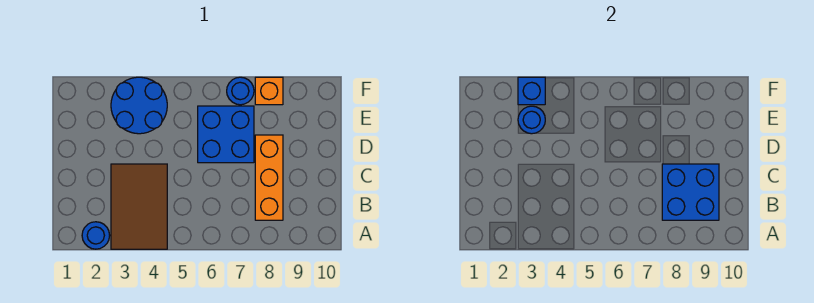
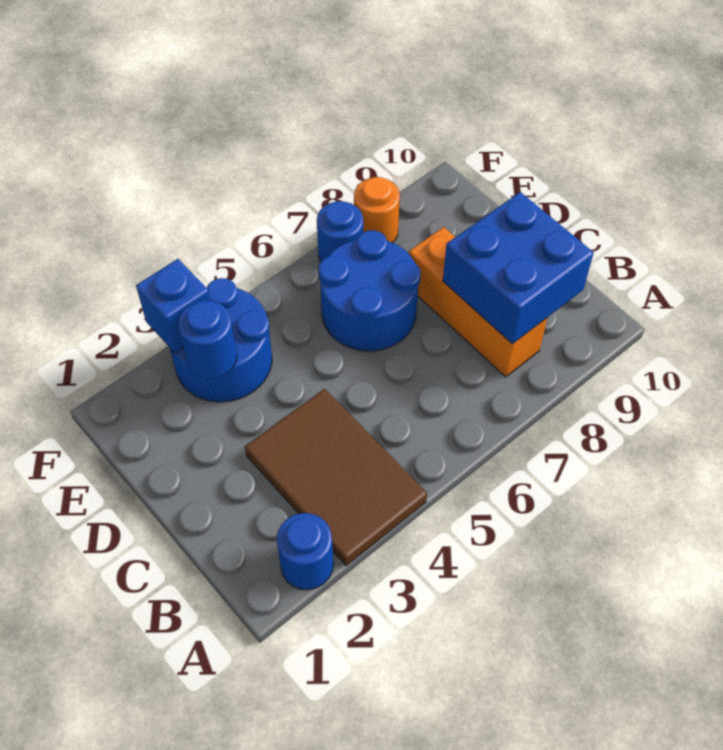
blue brick D6:E7 level 1 -> blue round brick D6:E7 level 1
orange brick F8 level 1 -> orange round brick F8 level 1

